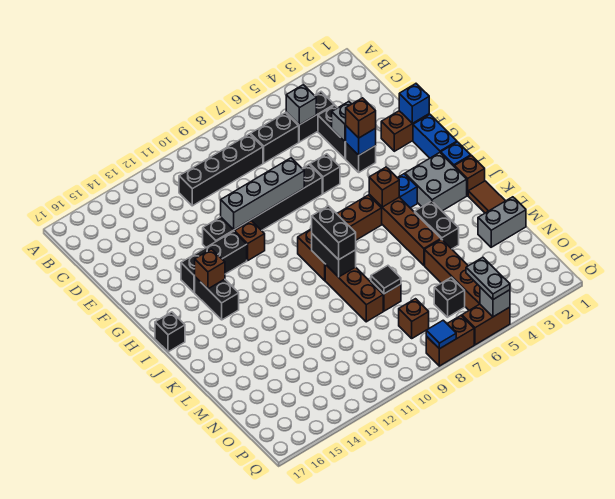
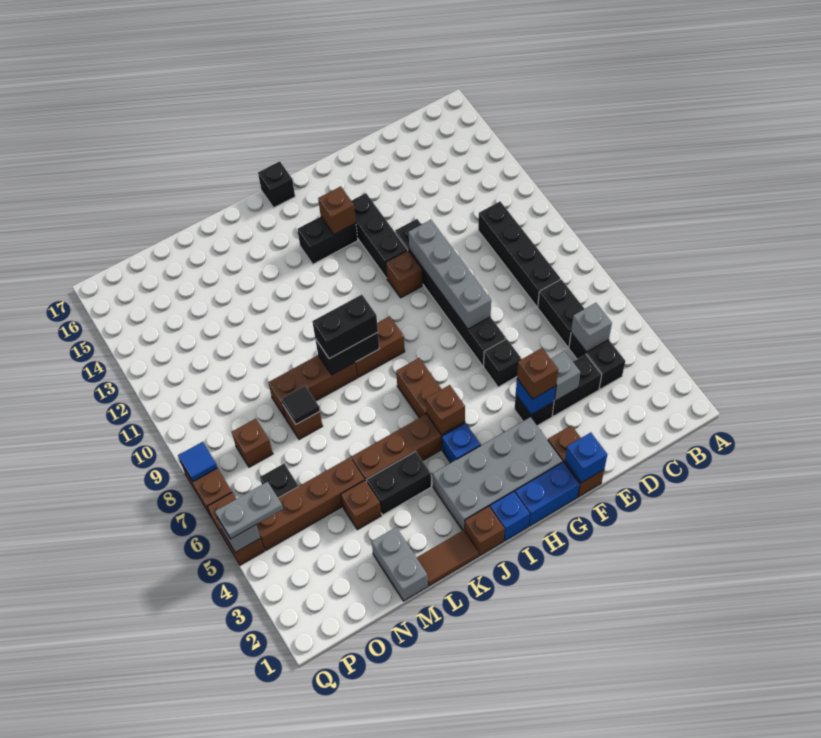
grey brick I2:J3 level 1 -> grey brick G2:J3 level 1
none -> brown brick M4 level 1

